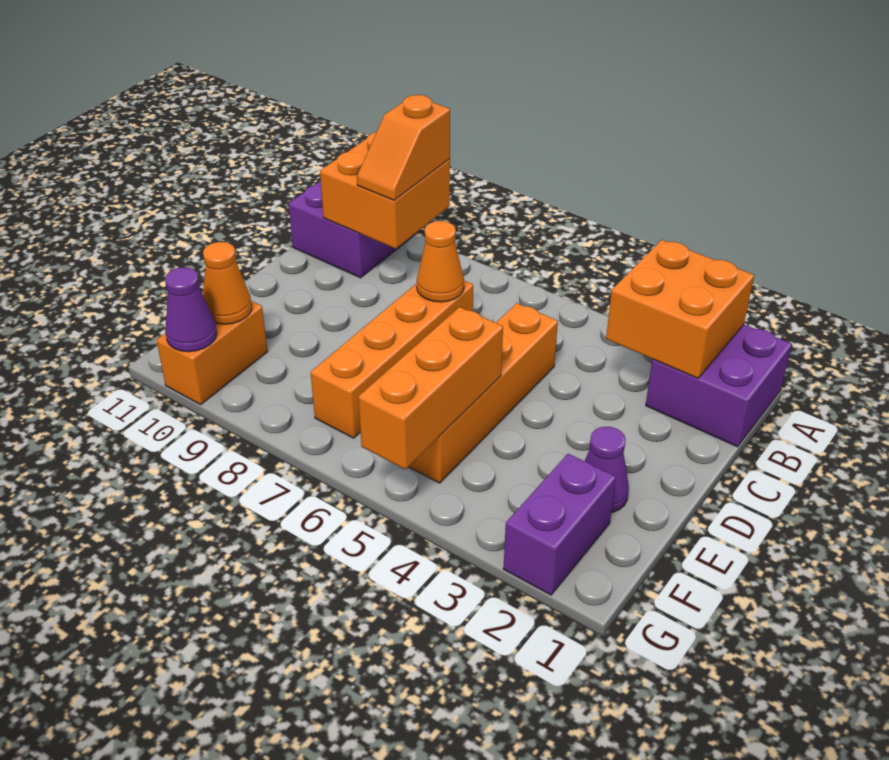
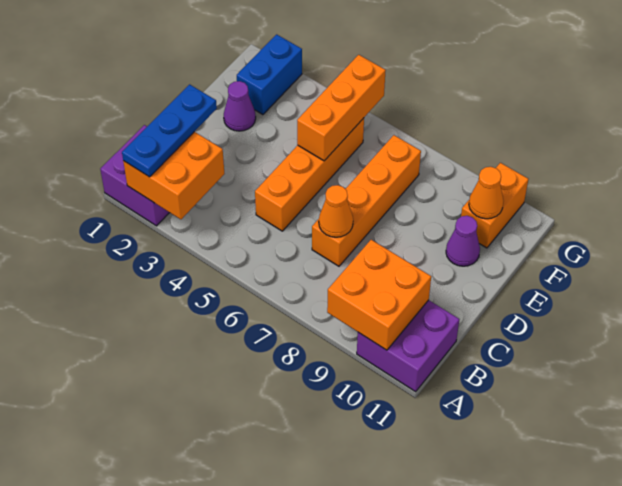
none -> blue plate A2:C2 level 3
orange slope A9:B9 level 3 top A -> none
purple brick F2:G2 level 1 -> blue brick F2:G2 level 1
purple cone G10 level 2 -> purple cone E10 level 1

